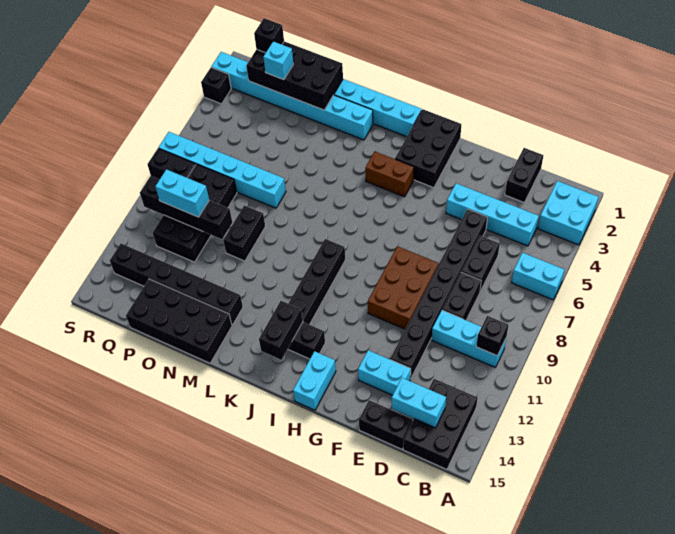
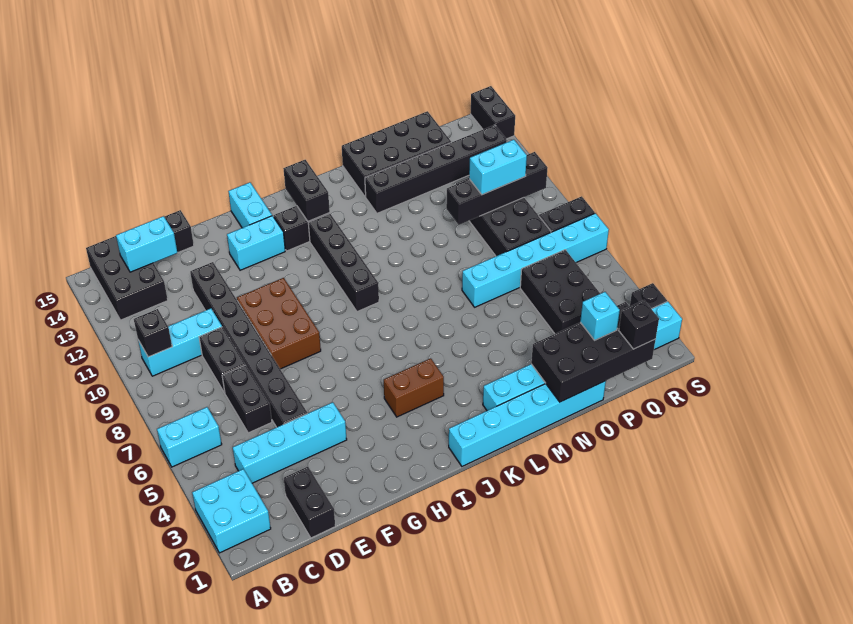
cyan brick E13:F13 level 1 -> cyan brick G13:H13 level 1
black brick H1:I3 level 1 -> black brick P4:Q6 level 1
black brick N9:N10 level 1 -> black brick S14:S15 level 1

